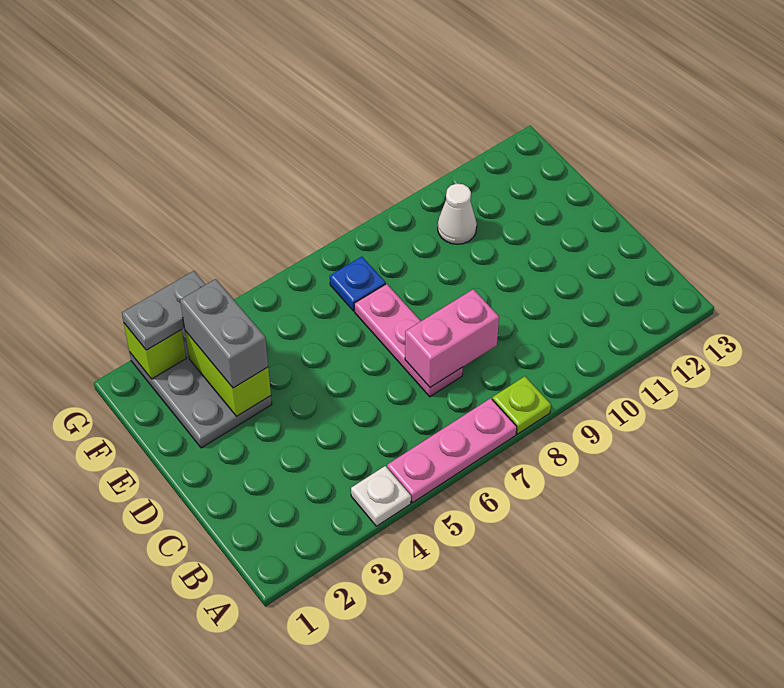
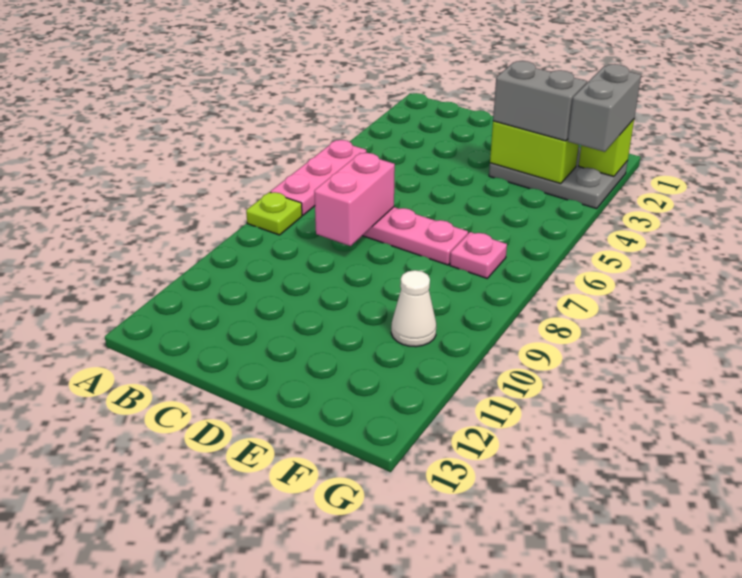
white plate A4 level 1 -> none
blue plate F7 level 1 -> pink plate F7 level 1
grey plate G2:G3 level 3 -> grey brick G2:G3 level 3

